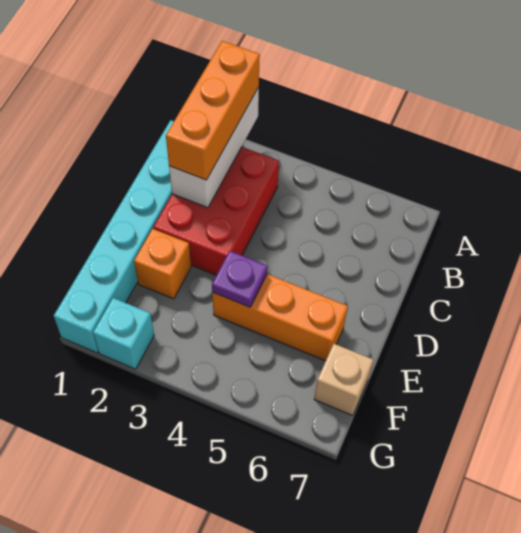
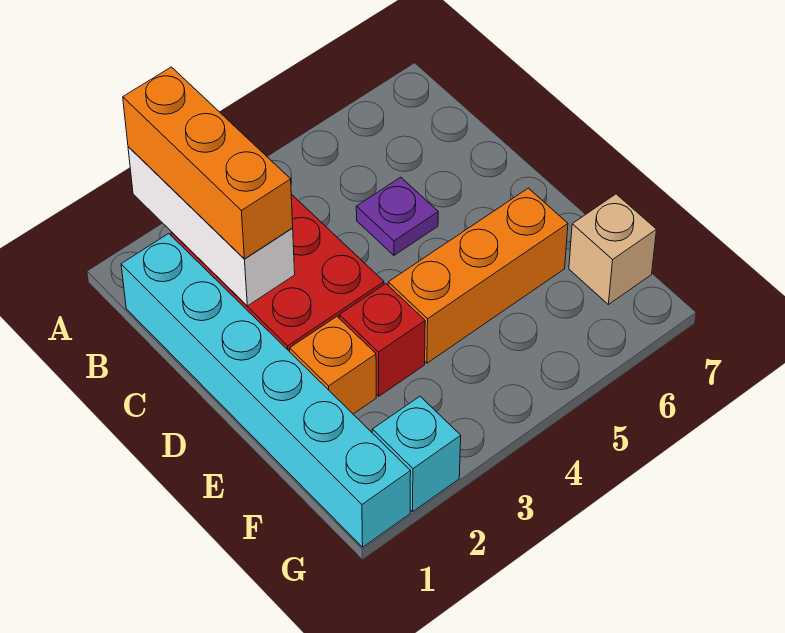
none -> red brick E3 level 1
purple plate E4 level 2 -> purple plate C5 level 1

